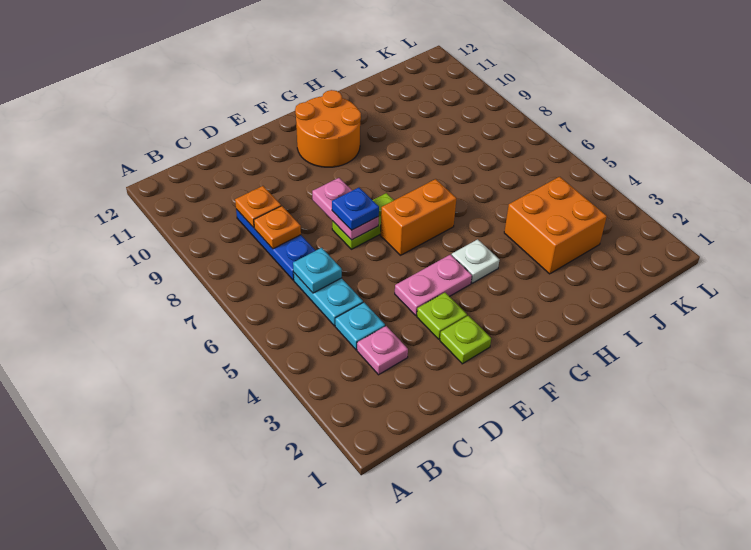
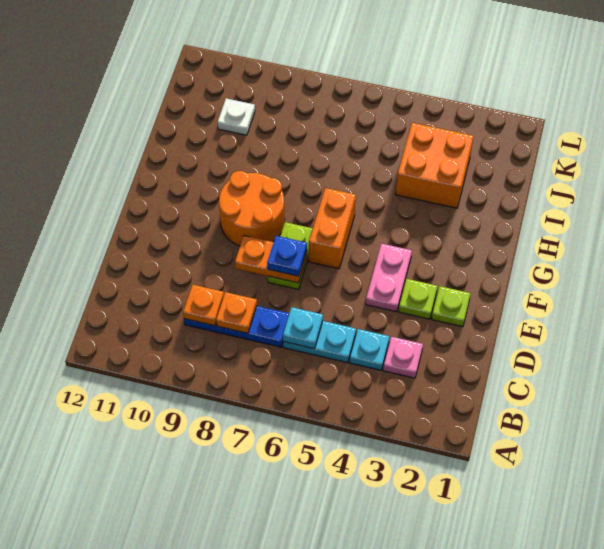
pink plate E7:E8 level 2 -> orange plate E7:E8 level 2
orange round brick F10:G11 level 1 -> orange round brick F8:G9 level 1
white plate G4 level 1 -> white plate J10 level 1

